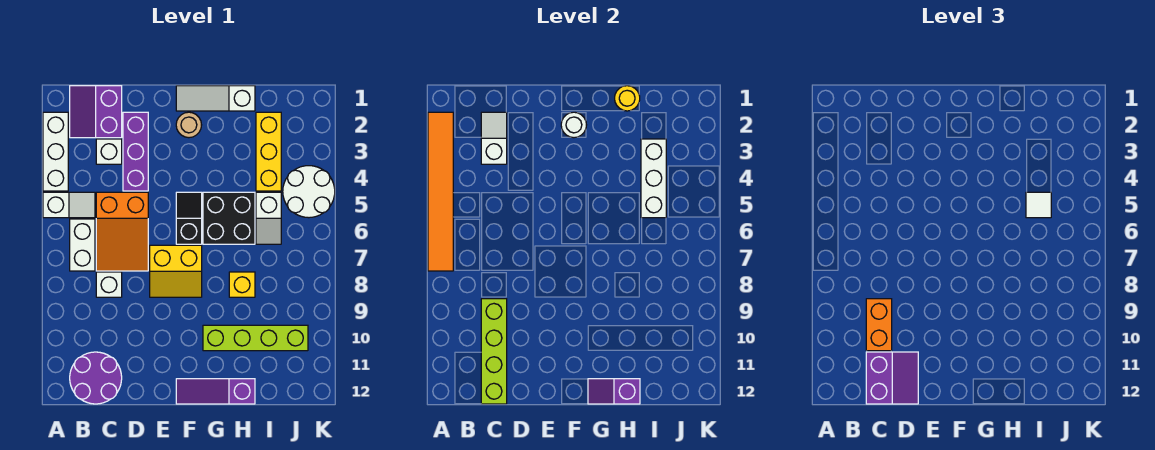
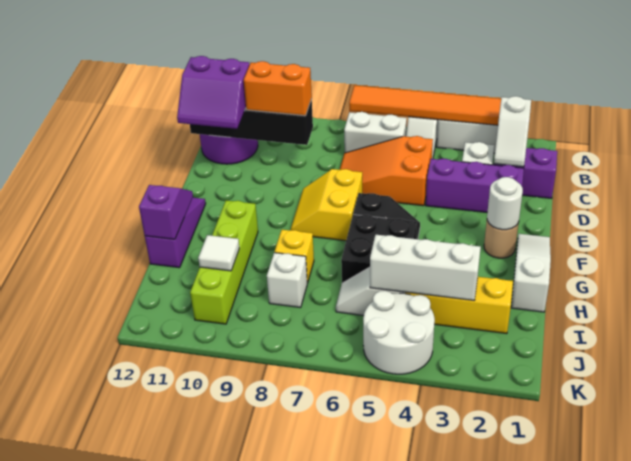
white slope C2:C3 level 2 top 3 -> white slope B2:C2 level 2 top B
white brick C8 level 1 -> white brick I8 level 1
lime brick C9:C12 level 2 -> black brick C9:C12 level 2
yellow round brick H1 level 2 -> none
white tile I5 level 3 -> white tile I10 level 2

